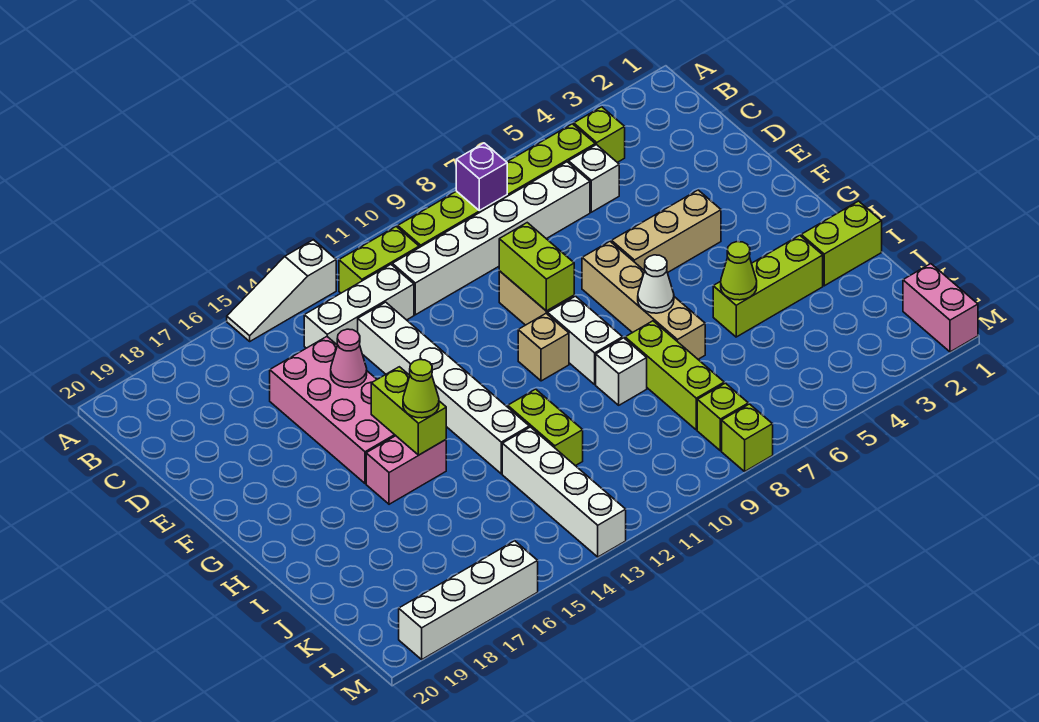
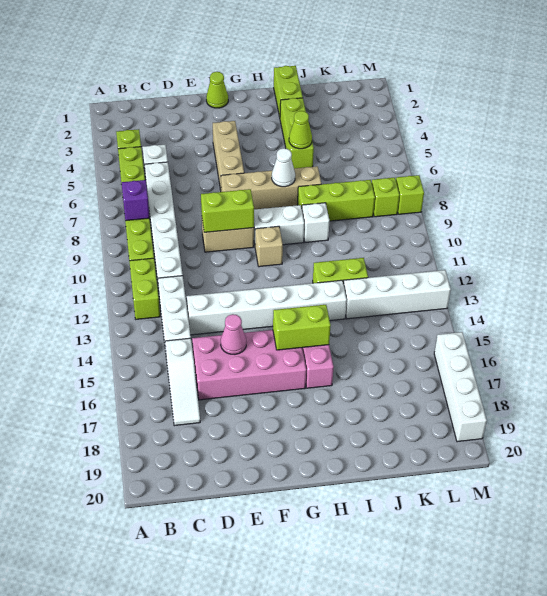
white slope A13:A15 level 1 top 13 -> white slope C15:C17 level 1 top 15
lime cone H15 level 3 -> lime cone F1 level 1
pink brick L1:M1 level 1 -> none

